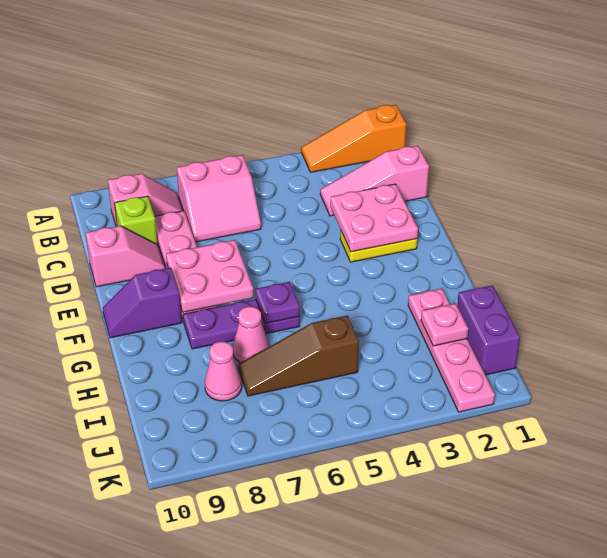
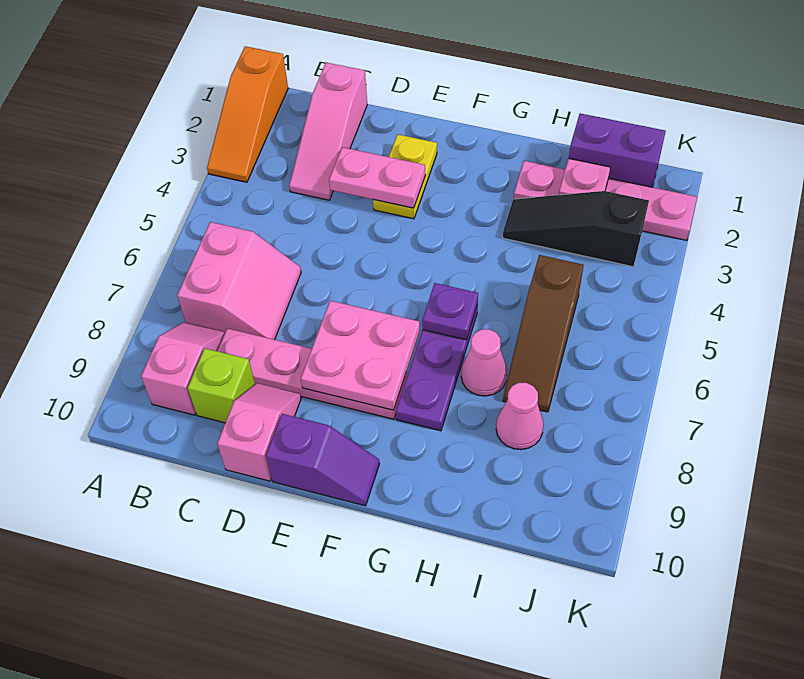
pink plate D2:E3 level 2 -> pink plate D3:E3 level 2
purple slope F9:F10 level 1 top 9 -> purple slope E10:F10 level 1 top E
none -> black slope H3:J3 level 1 top J

